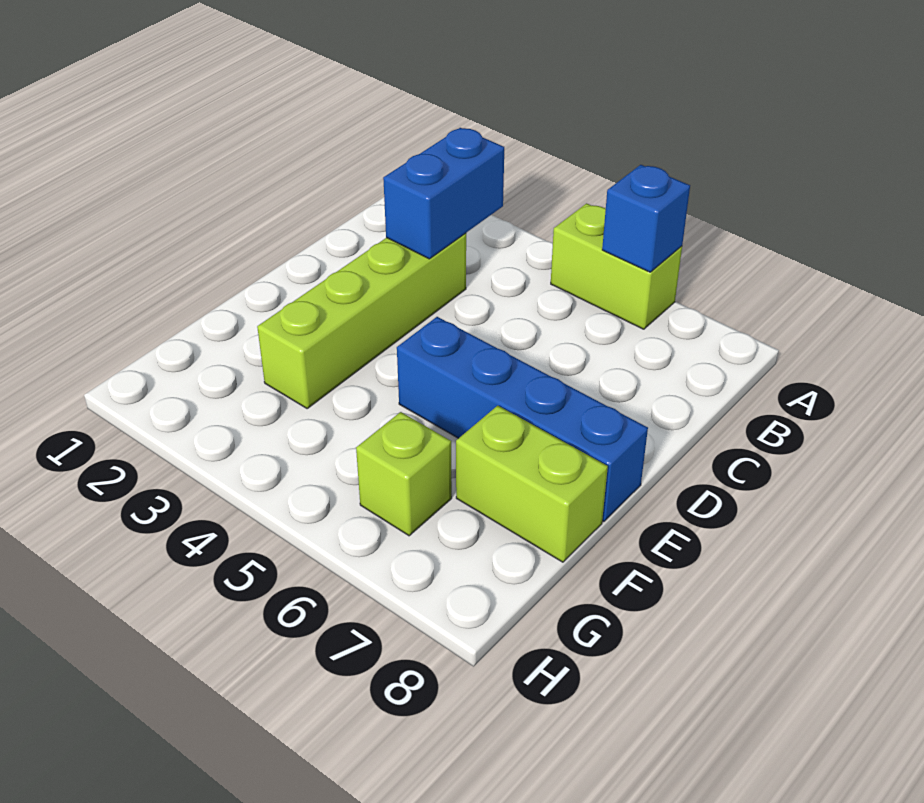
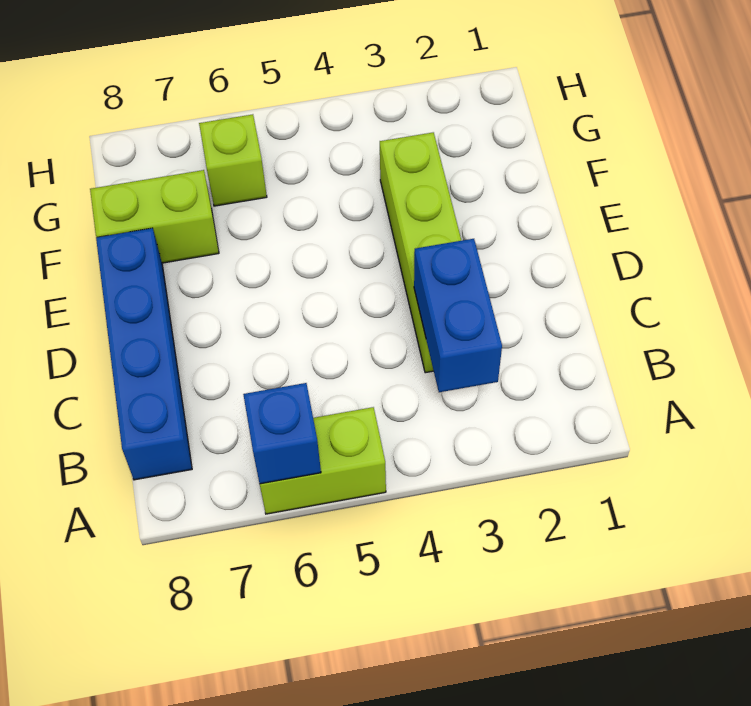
blue brick E5:E8 level 1 -> blue brick B8:E8 level 1

